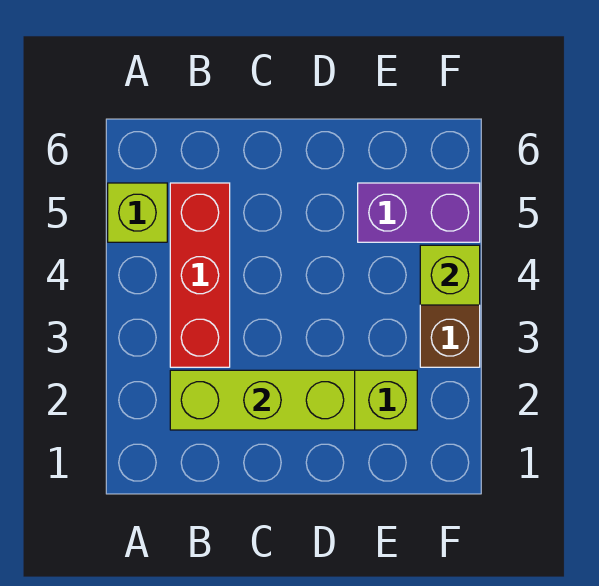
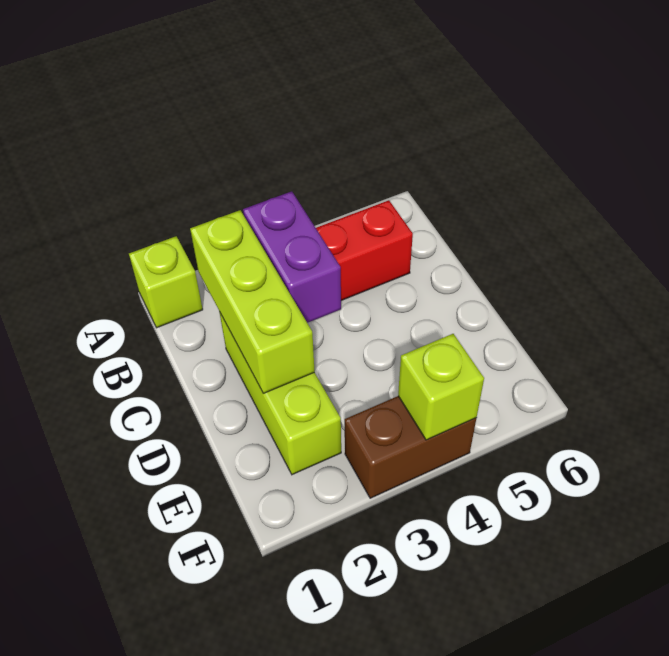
lime brick A5 level 1 -> lime brick A1 level 1
purple brick E5:F5 level 1 -> purple brick B3:C3 level 2

